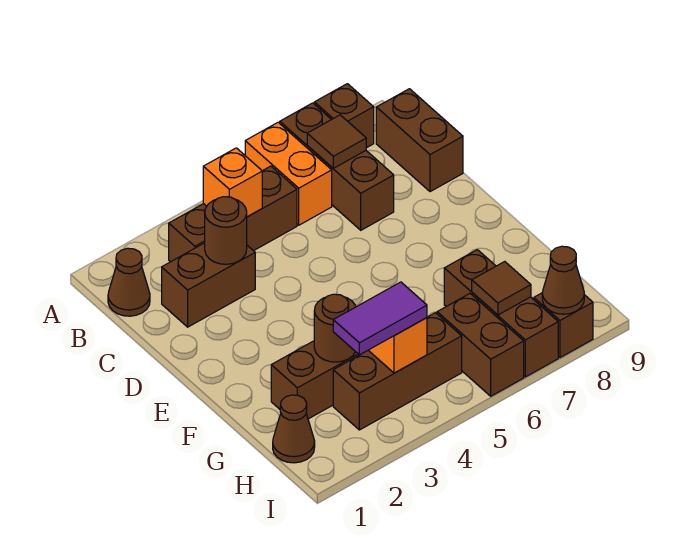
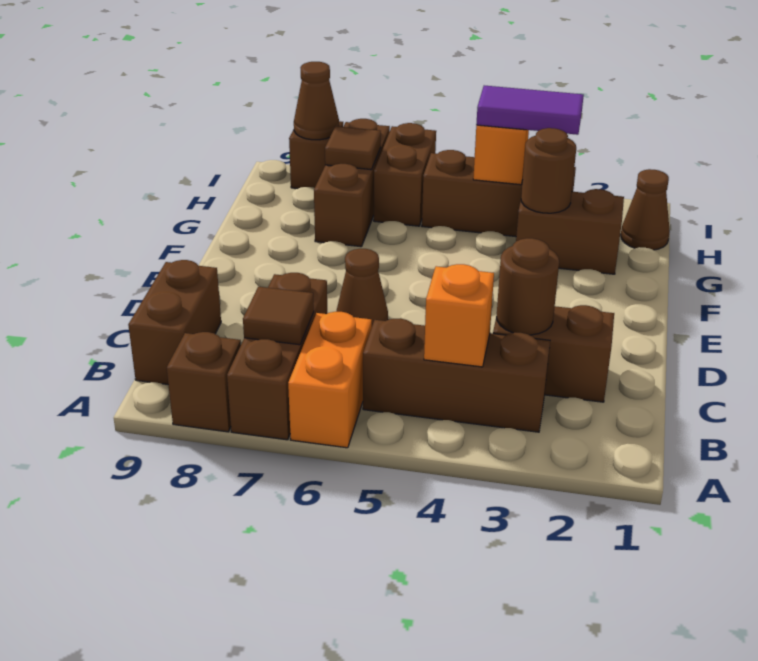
brown cone B1 level 1 -> brown cone D6 level 1

